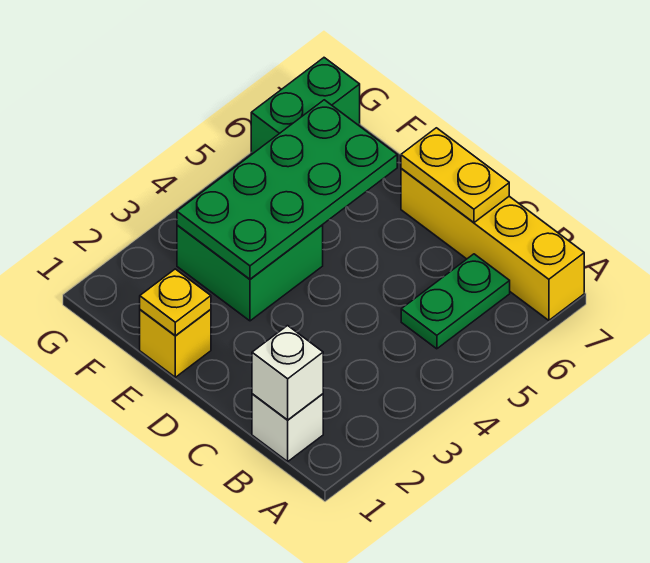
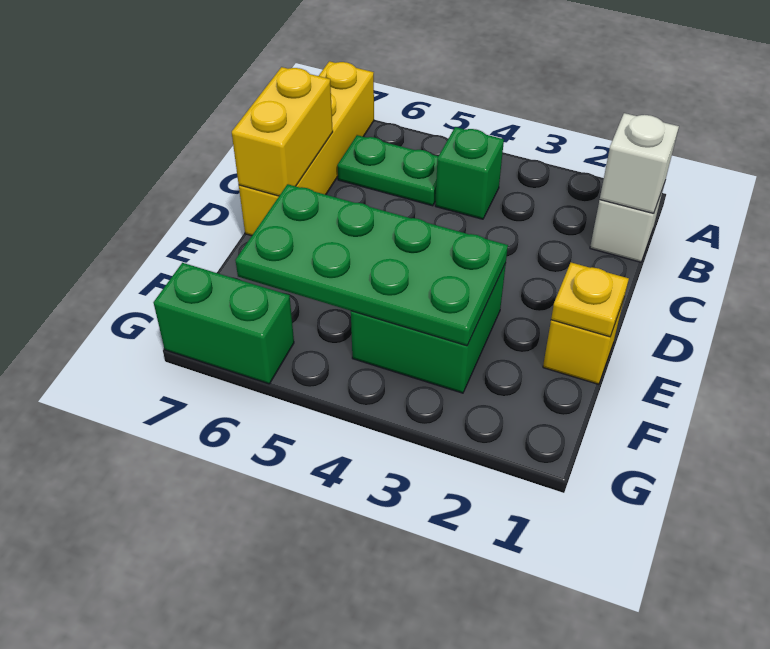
none -> green brick B4 level 1
yellow plate C7:D7 level 2 -> yellow brick C7:D7 level 2

